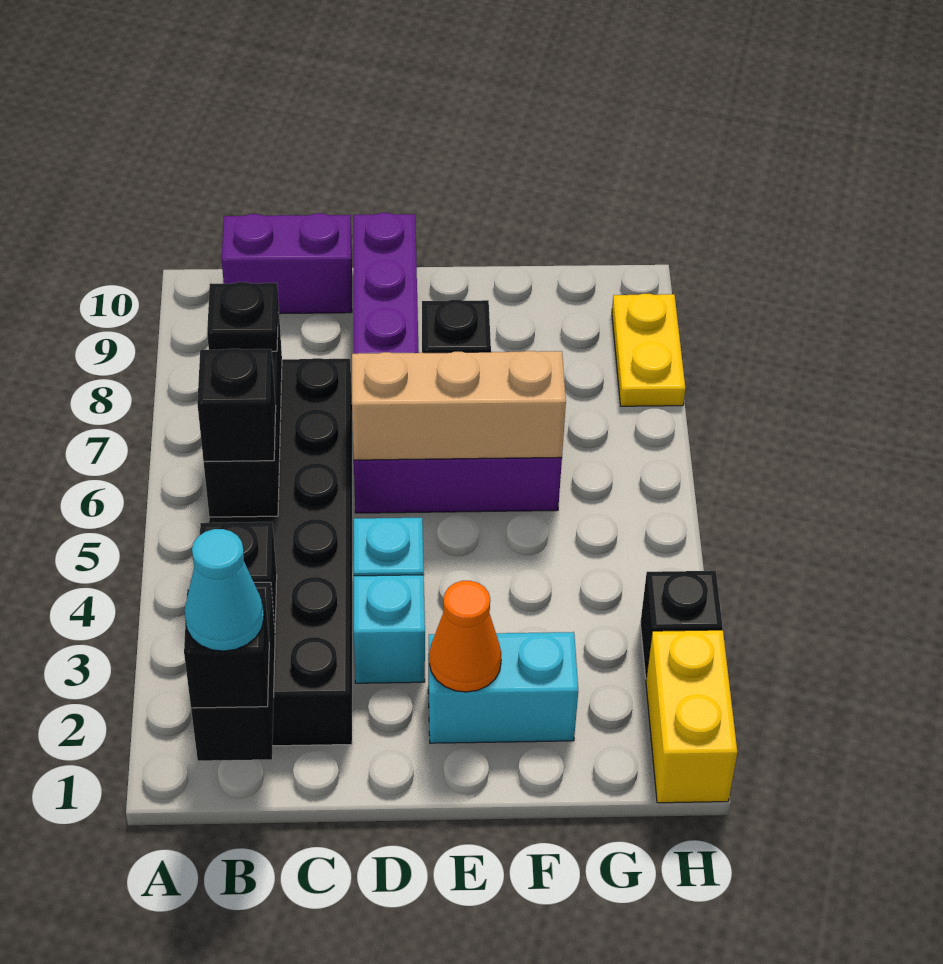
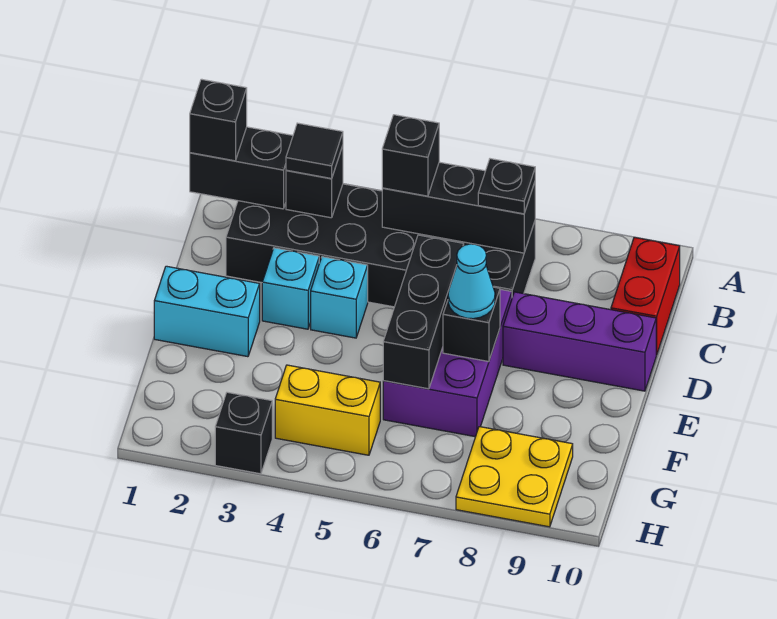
cyan cone B1 level 4 -> cyan cone E7 level 3
none -> black tile B3 level 3
purple brick B10:C10 level 1 -> red brick B10:C10 level 1
tan brick D6:F6 level 2 -> black brick D6:F6 level 2
cyan brick E2:F2 level 1 -> cyan brick E1:E2 level 1
orange cone E2 level 2 -> none
yellow brick H1:H2 level 1 -> yellow brick G4:G5 level 1
yellow plate H8:H9 level 1 -> yellow plate G8:H9 level 1

